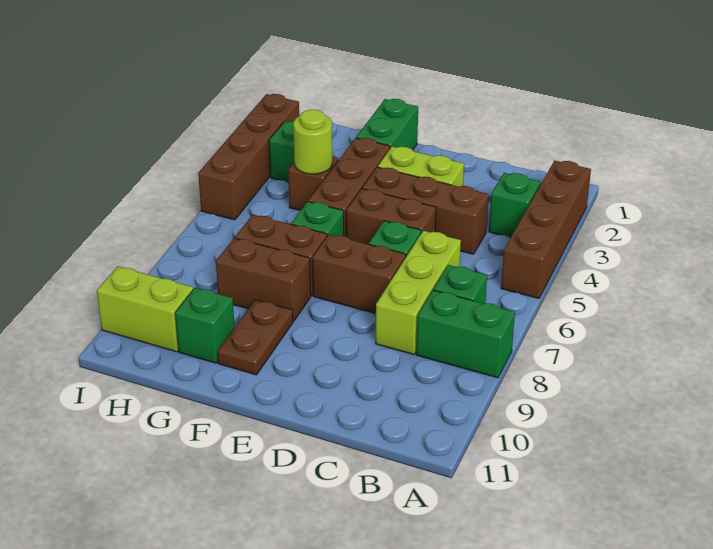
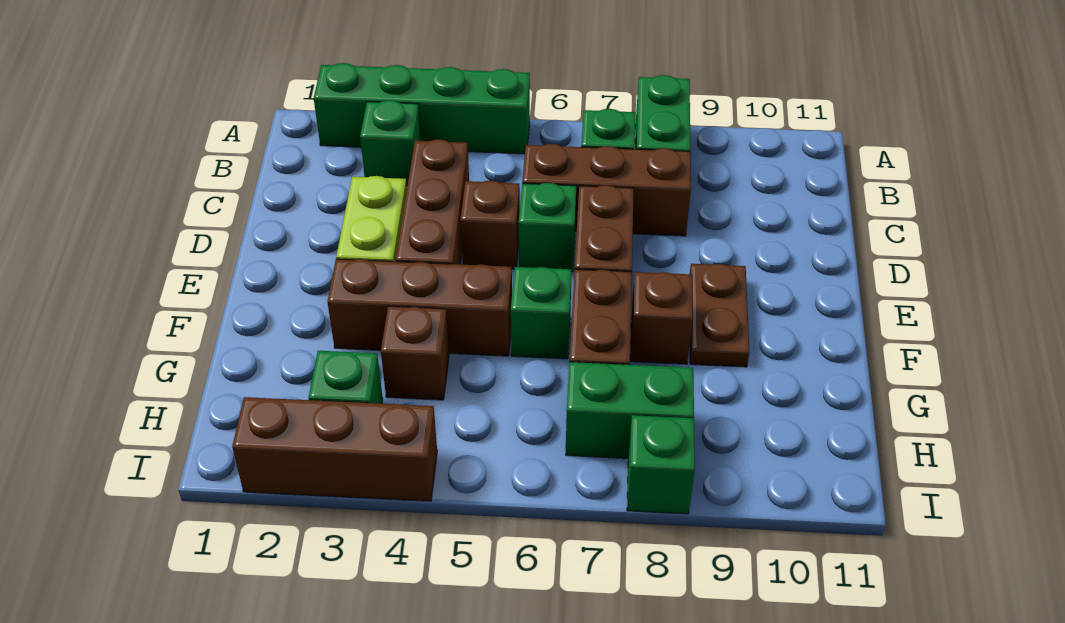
brown brick A2:A5 level 1 -> green brick A2:A5 level 1
lime brick C6:C8 level 1 -> brown brick C6:C8 level 1
brown brick D5:E5 level 1 -> brown brick D5 level 1
green brick F1:F2 level 1 -> green brick H7:H8 level 1
brown brick F8:G8 level 1 -> brown brick F8 level 1
brown plate F9:F10 level 1 -> brown plate E9:F9 level 1
lime round brick G4 level 2 -> none
green brick G10 level 1 -> green brick I8 level 1
lime brick H10:I10 level 1 -> none
brown brick I2:I5 level 1 -> brown brick I2:I4 level 1

